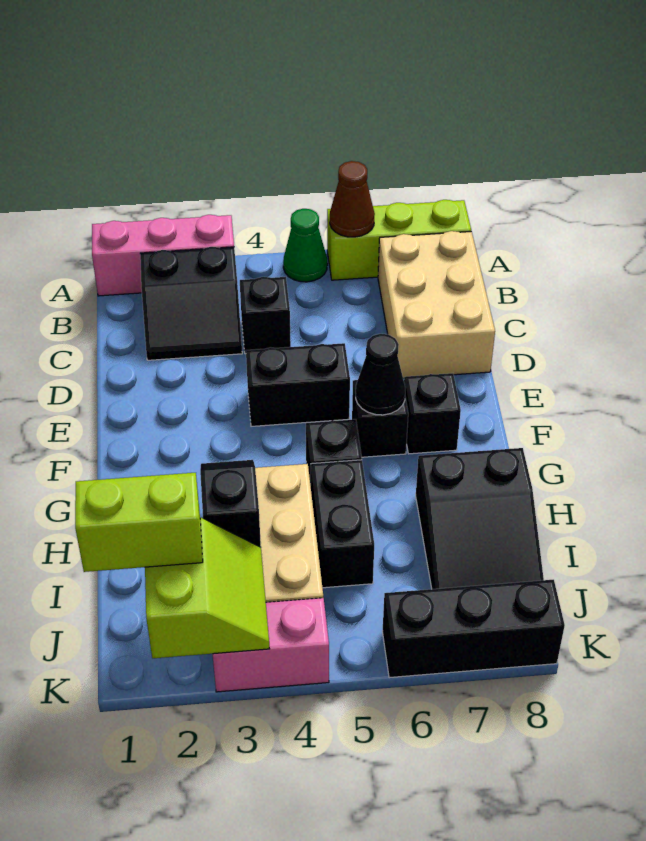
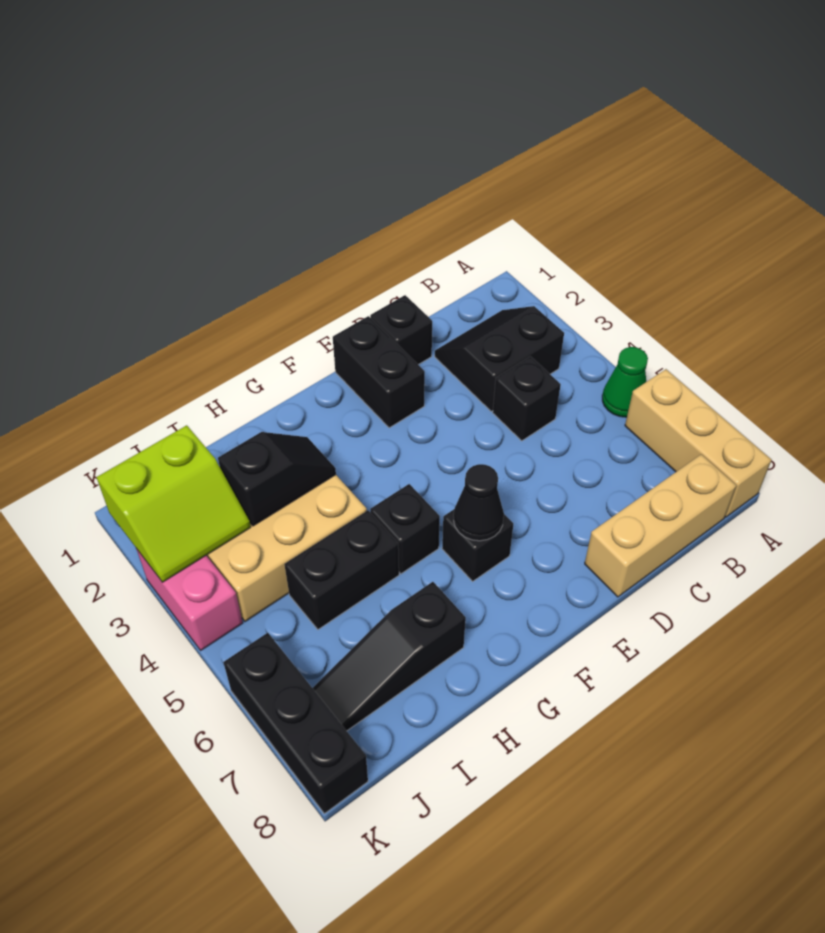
pink brick A1:A3 level 1 -> none
lime brick A6:A8 level 1 -> tan brick A6:A8 level 1
brown cone A6 level 2 -> none
black slope B2:C3 level 1 top B -> black slope B2:C3 level 1 top 3
tan brick B7:D8 level 1 -> tan brick B8:D8 level 1
black brick E4:E5 level 1 -> black brick E1:E2 level 1
black brick F7 level 1 -> black brick D1 level 1
black slope H7:J8 level 1 top H -> black slope H7:J7 level 1 top H
lime brick J1:J2 level 3 -> none

